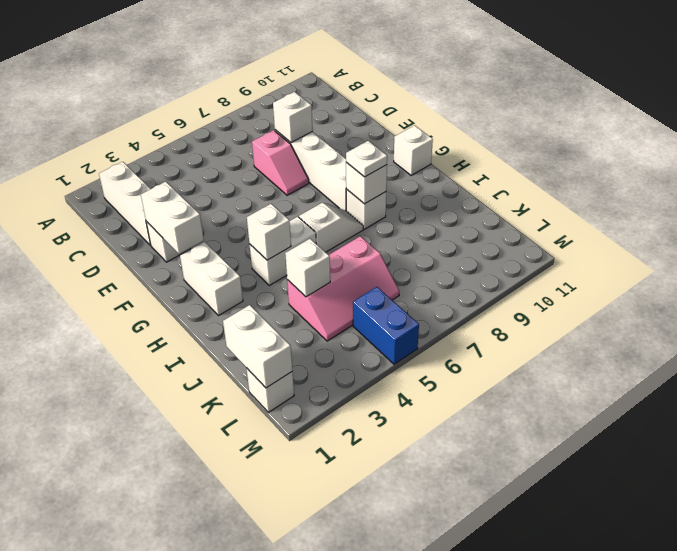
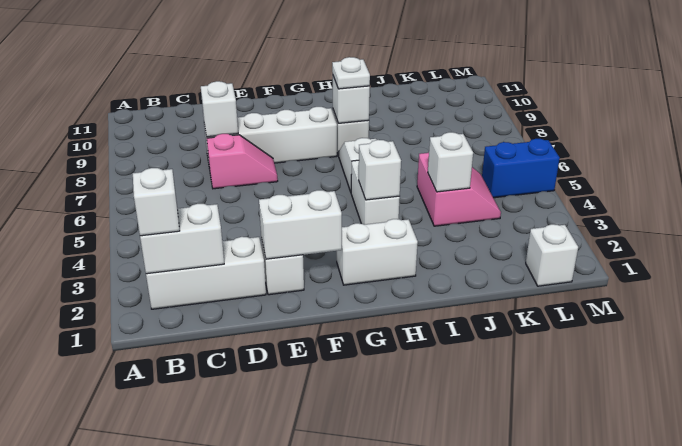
white brick G11 level 1 -> white brick B2 level 3
pink slope J4:K6 level 1 top J -> pink slope J4:K5 level 1 top J
white brick K1:L1 level 2 -> white brick B2:C2 level 2

